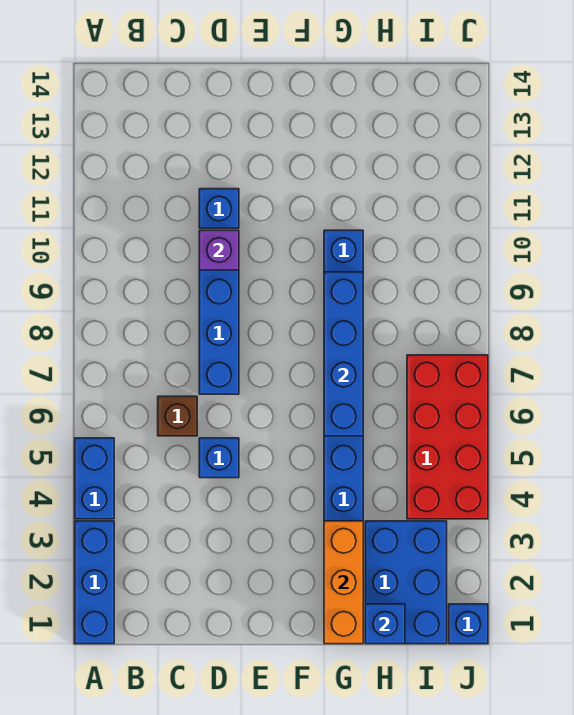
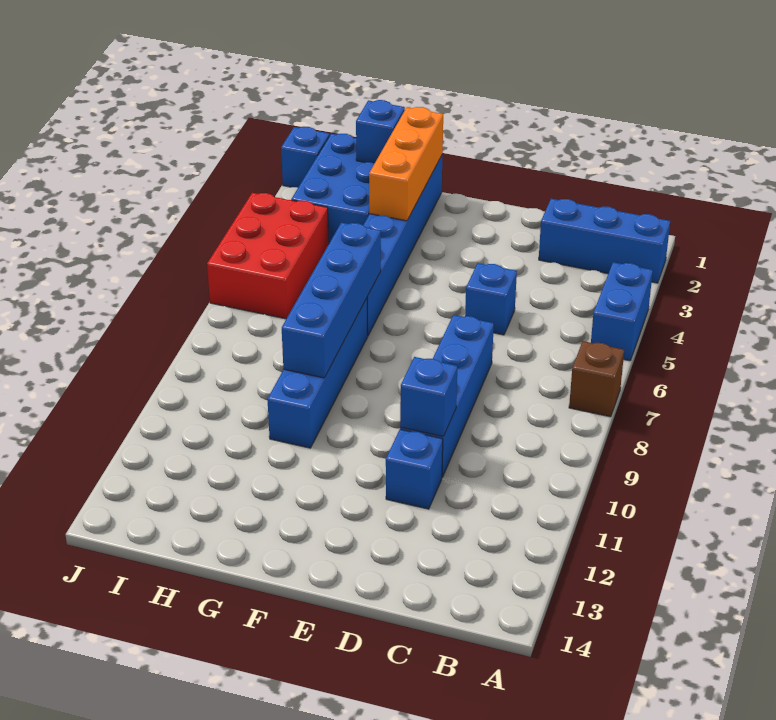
blue brick A1:A3 level 1 -> blue brick A2:C2 level 1
brown brick C6 level 1 -> brown brick A7 level 1
purple brick D10 level 2 -> blue brick D10 level 2
red brick I4:J7 level 1 -> red brick I4:J6 level 1

